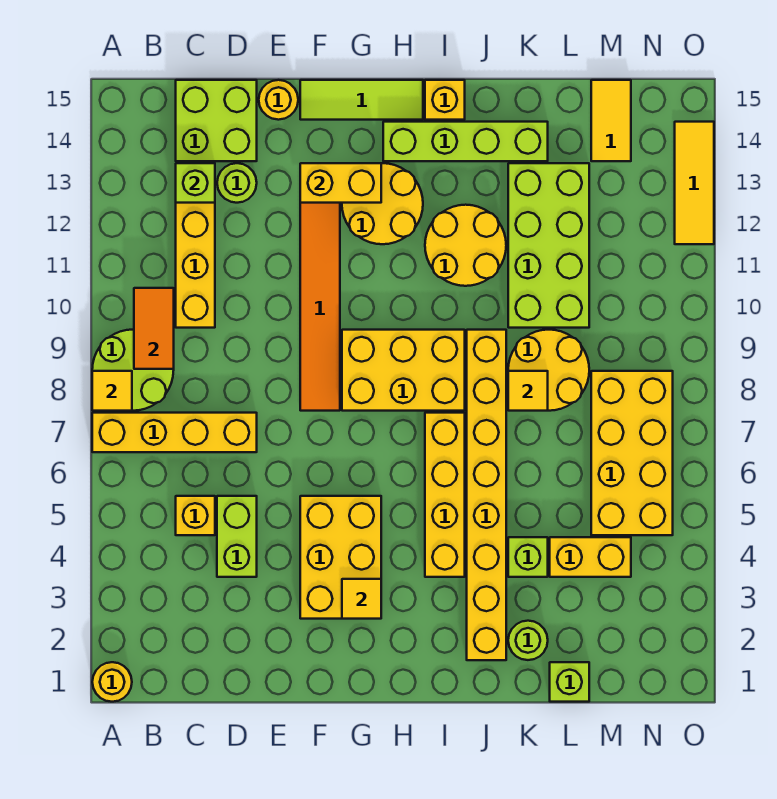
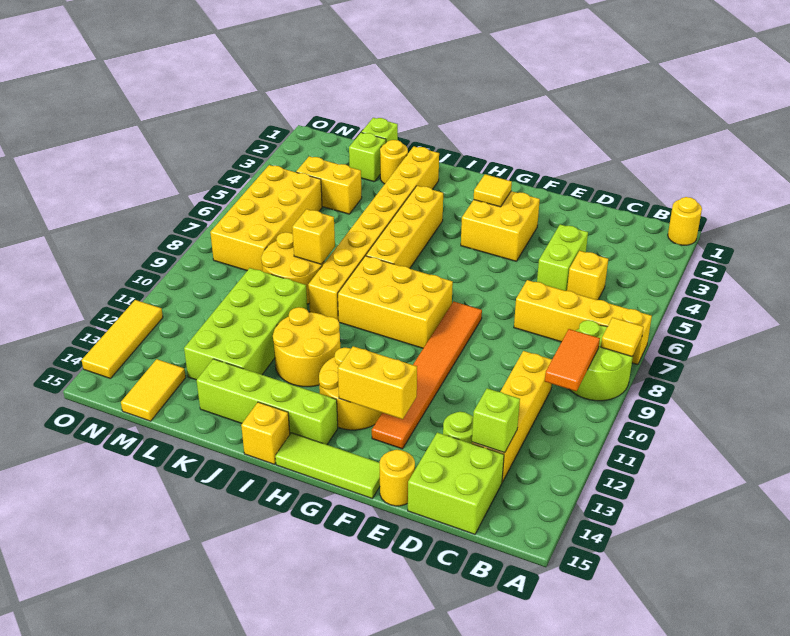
yellow brick F3:G5 level 1 -> yellow brick F3:G4 level 1
lime round brick K2 level 1 -> yellow round brick K2 level 1
lime brick K4 level 1 -> lime brick L2 level 1
yellow tile K8 level 2 -> yellow brick K8 level 2

